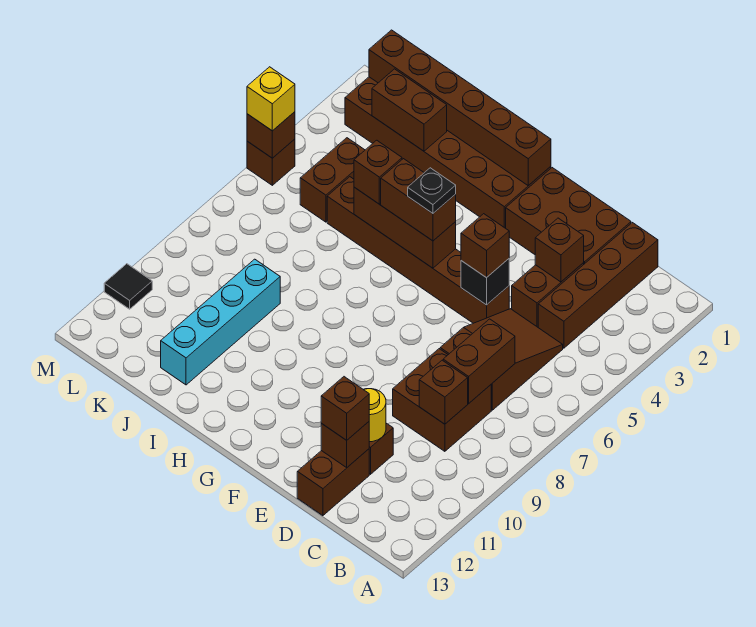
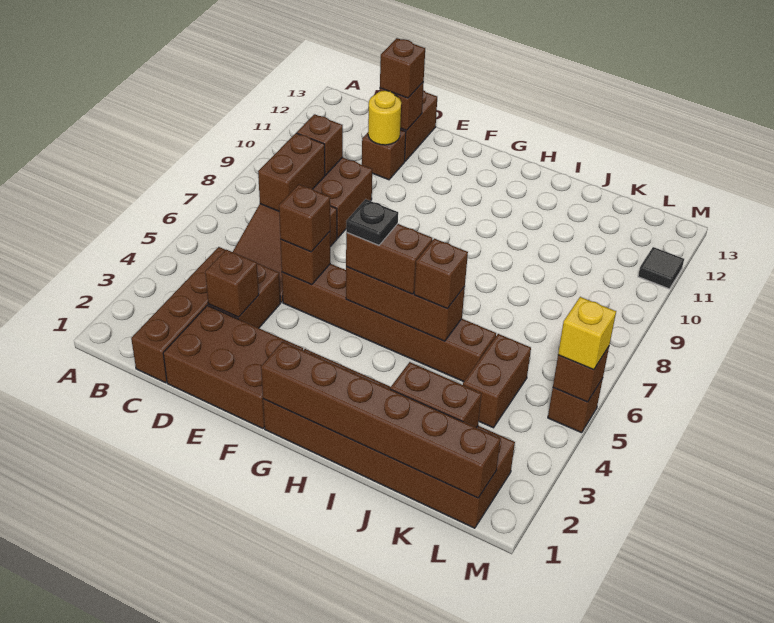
black brick E5 level 2 -> brown brick E5 level 2
cyan brick J9:J12 level 1 -> none

